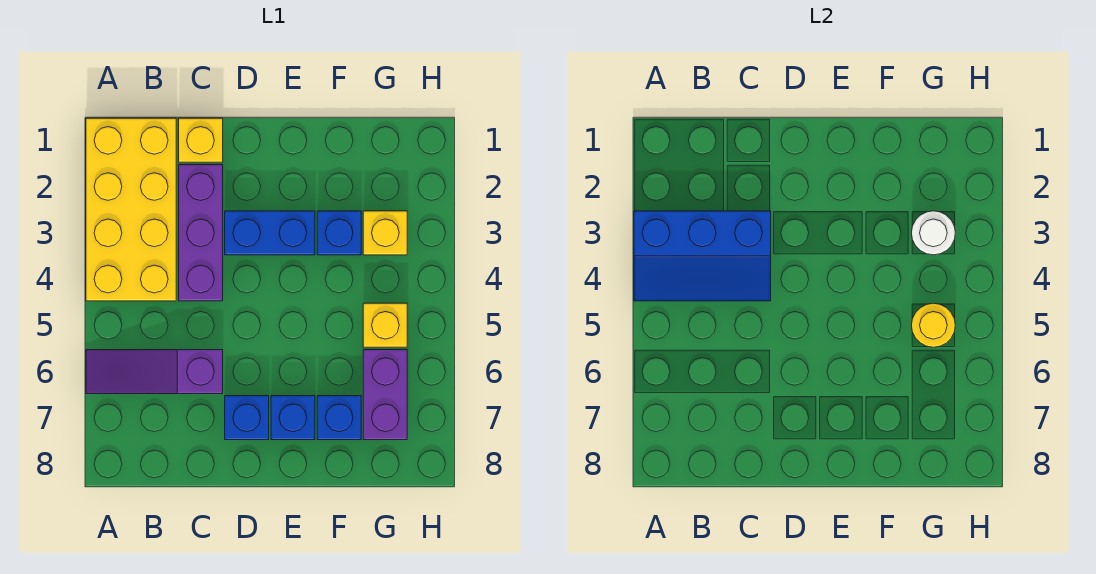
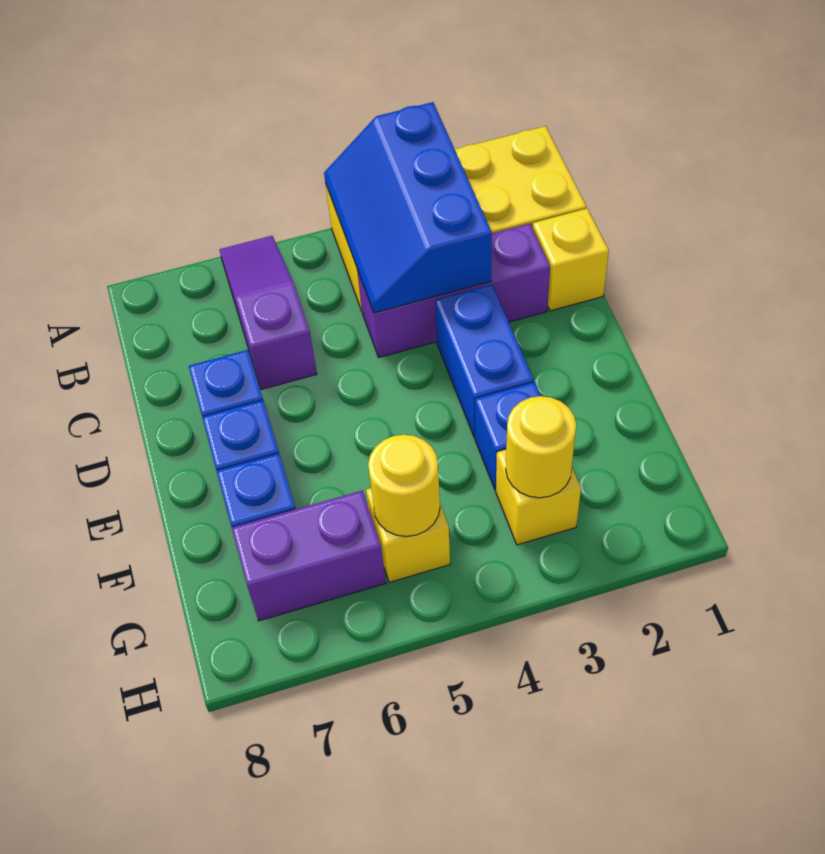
white round brick G3 level 2 -> yellow round brick G3 level 2

